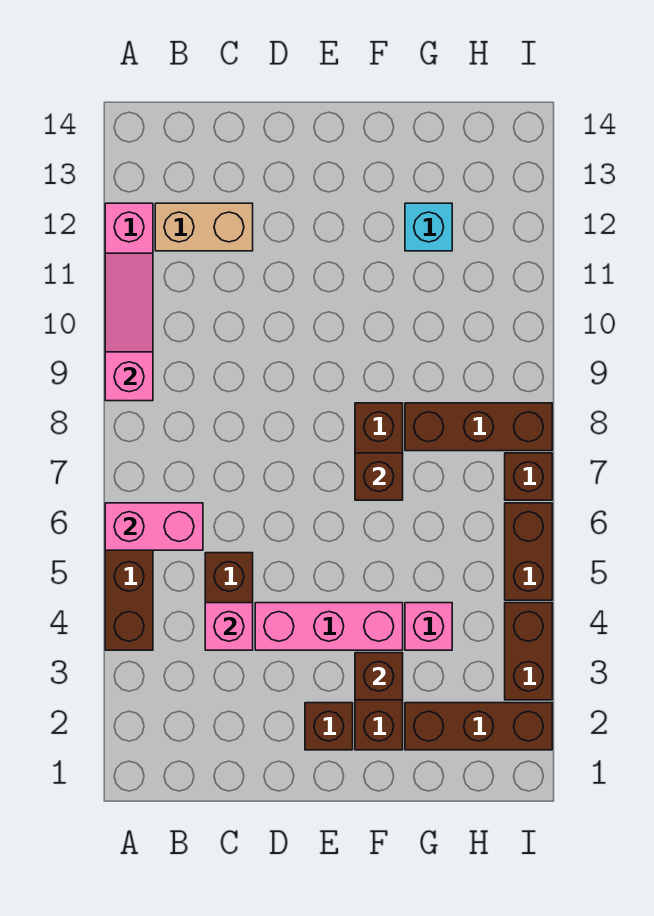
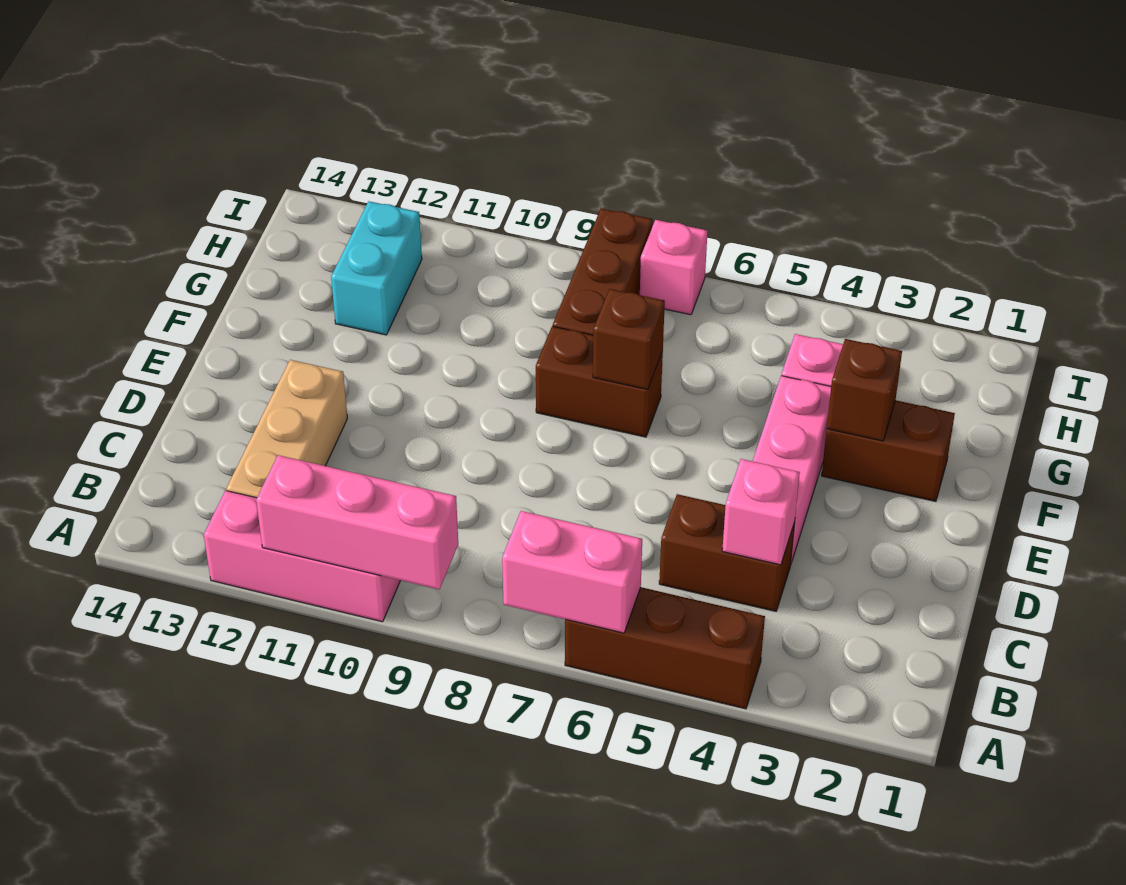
pink brick A6:B6 level 2 -> pink brick A6:A7 level 2
pink slope A9:A11 level 2 top 9 -> pink brick A9:A11 level 2
tan brick B12:C12 level 1 -> tan brick B12:D12 level 1
brown brick E2 level 1 -> none
brown brick G2:I2 level 1 -> none
cyan brick G12 level 1 -> cyan brick G12:H12 level 1
brown brick I3:I4 level 1 -> none
brown brick I5:I6 level 1 -> none
brown brick I7 level 1 -> pink brick I7 level 1

